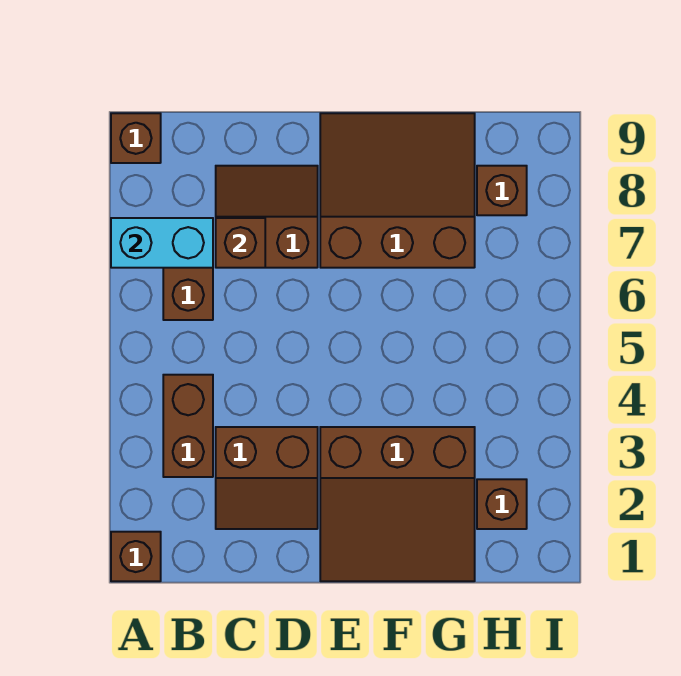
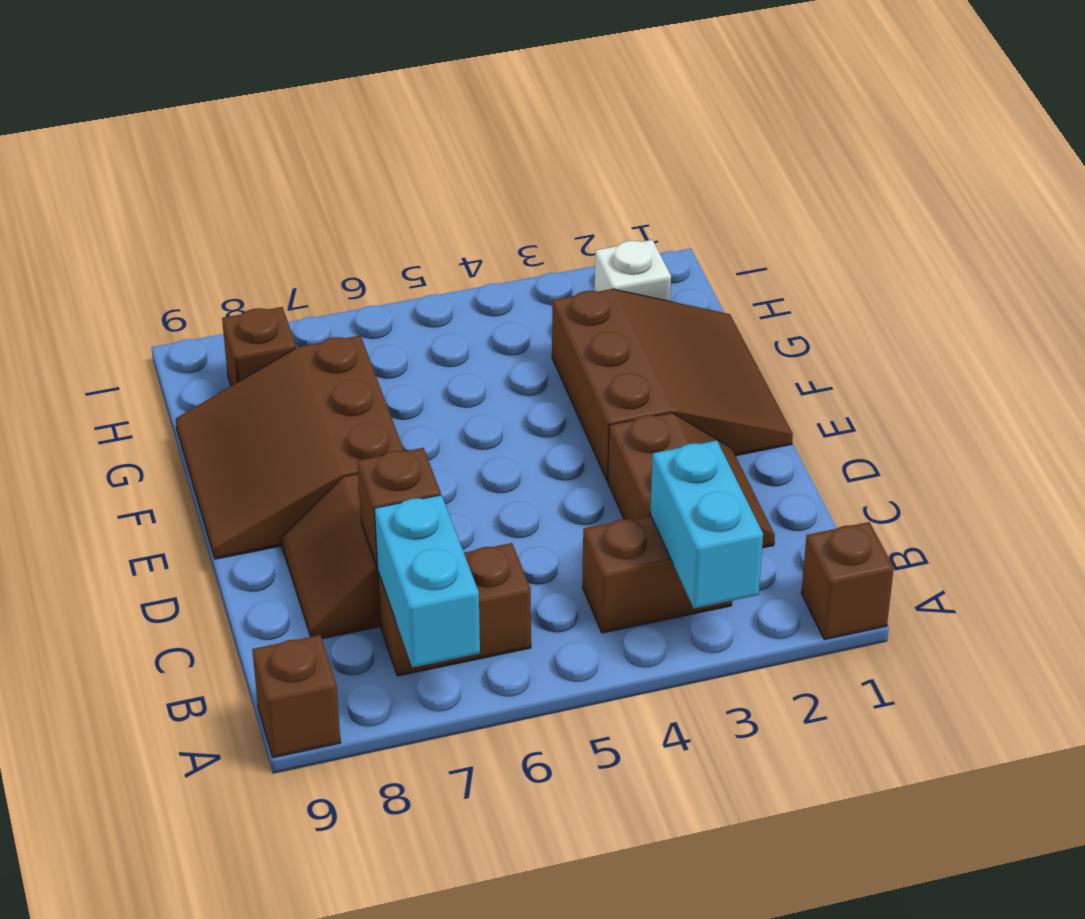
none -> cyan brick A3:B3 level 2
brown brick H2 level 1 -> white brick H2 level 1

